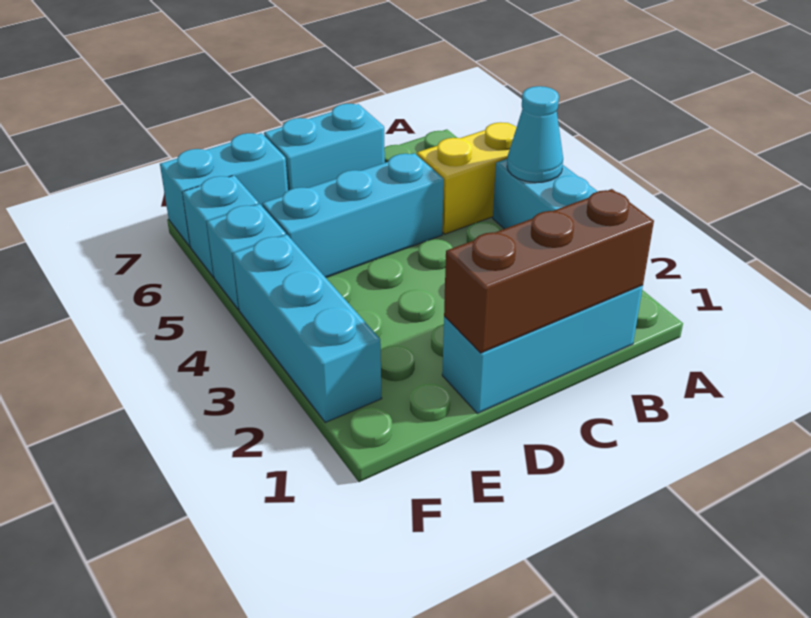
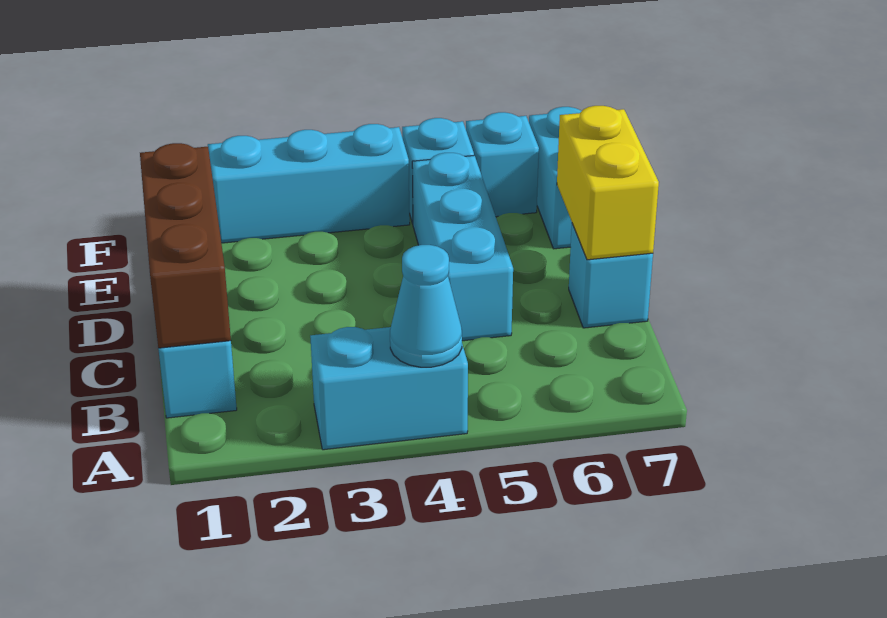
yellow brick A5:B5 level 1 -> yellow brick C7:D7 level 2
cyan brick C7:D7 level 1 -> cyan brick C7 level 1

